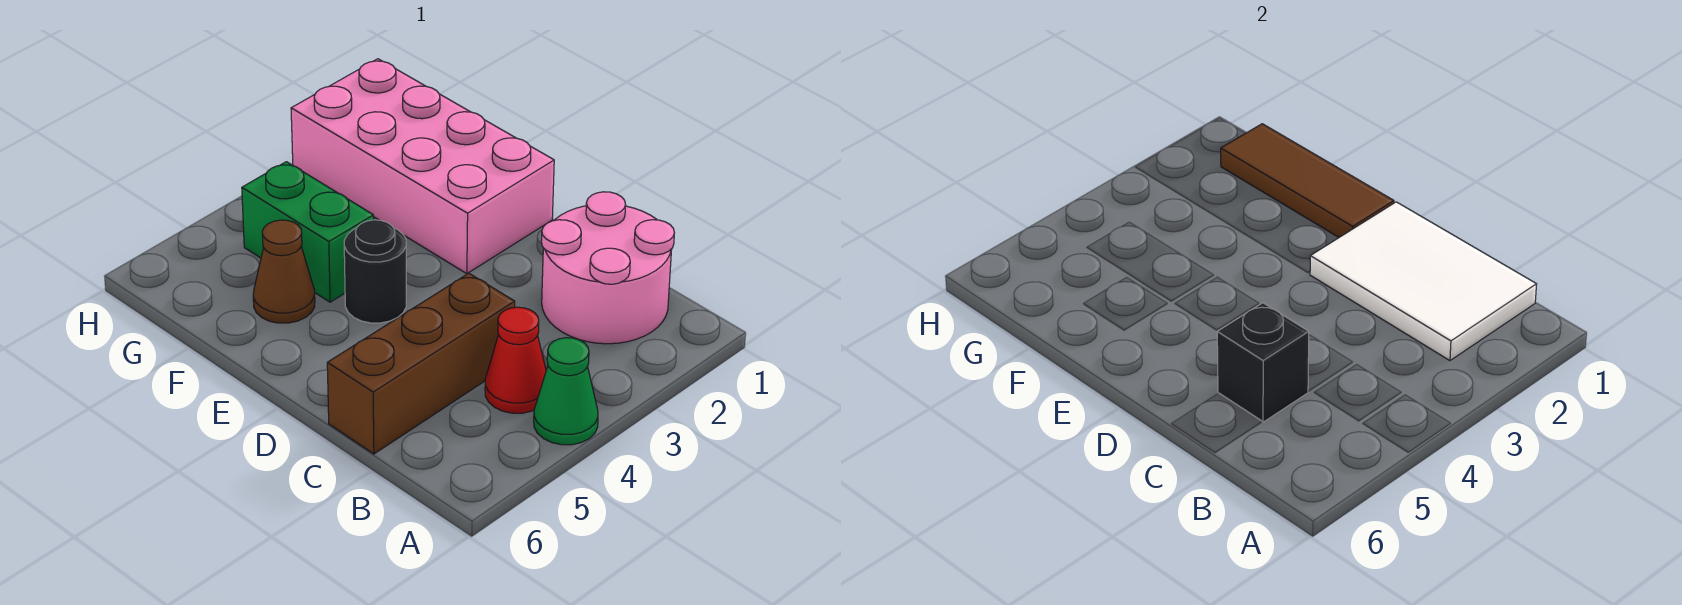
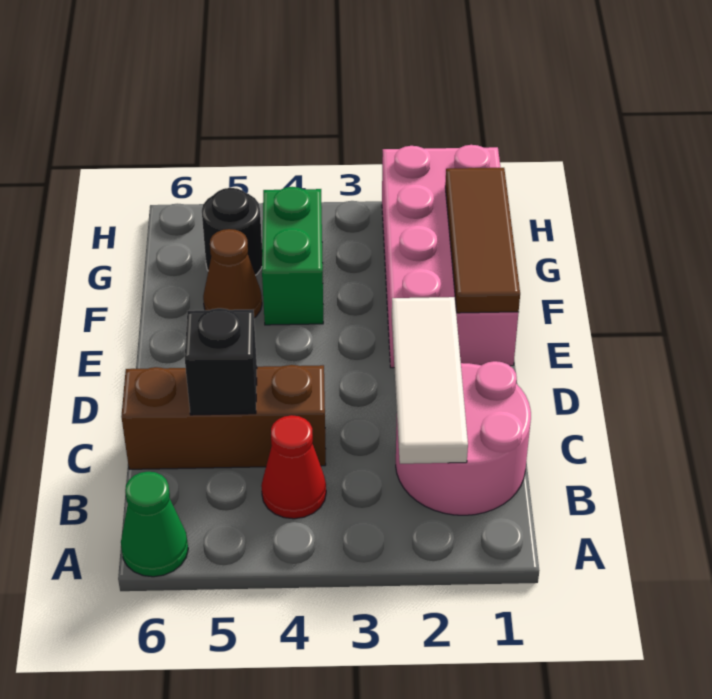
green cone A4 level 1 -> green cone A6 level 1
white tile B1:D2 level 2 -> white tile B2:D2 level 2
black round brick E4 level 1 -> black round brick G5 level 1

